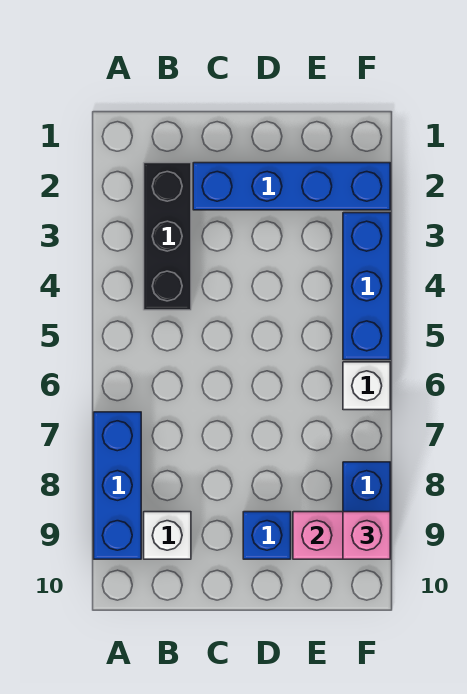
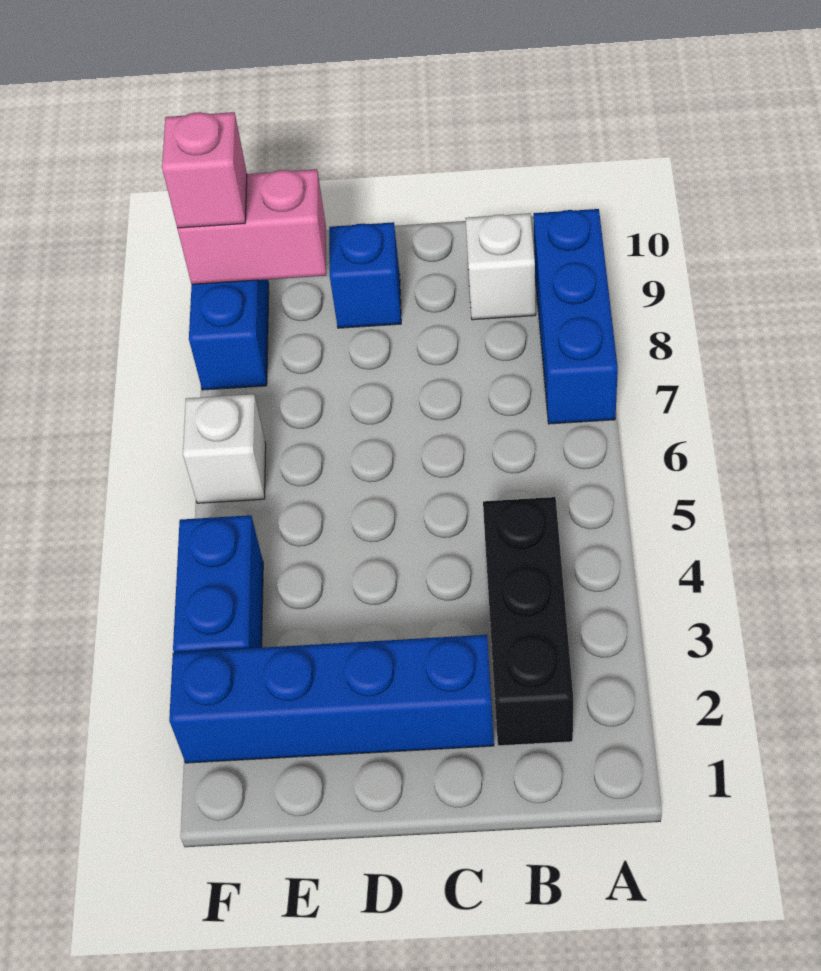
blue brick F3:F5 level 1 -> blue brick F3:F4 level 1

